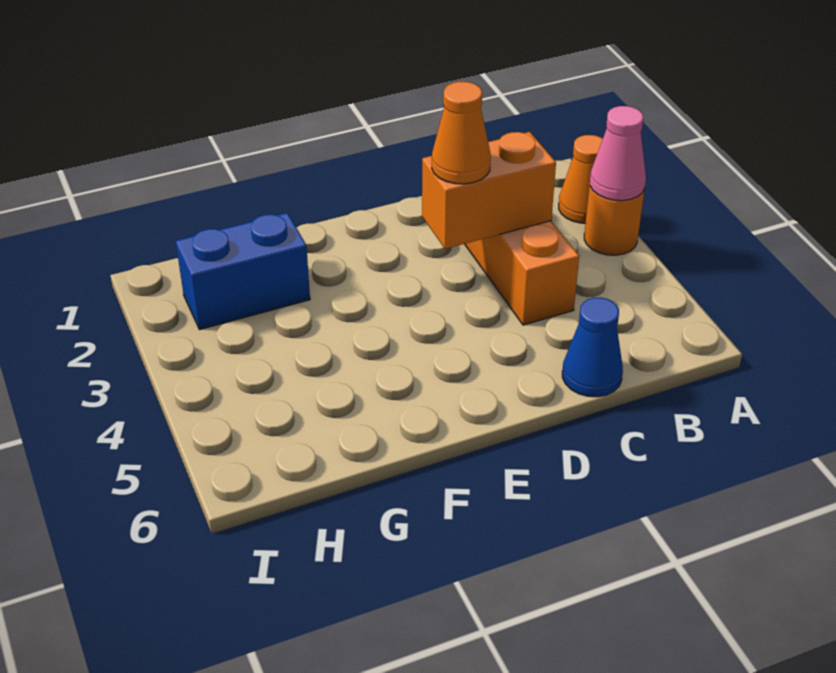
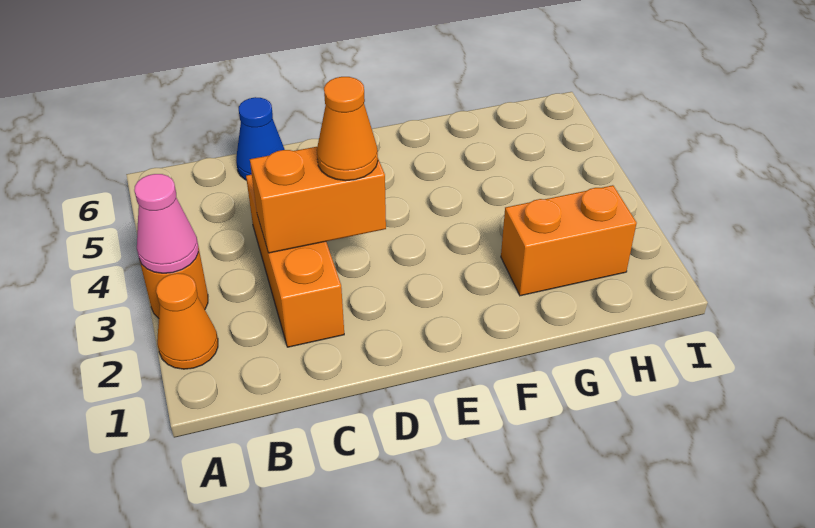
blue brick G2:H2 level 1 -> orange brick G2:H2 level 1

